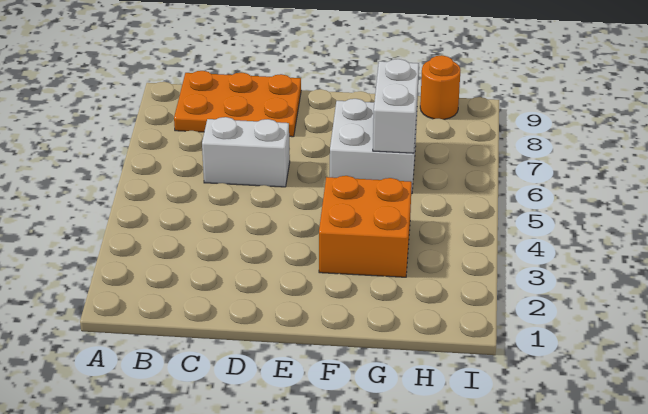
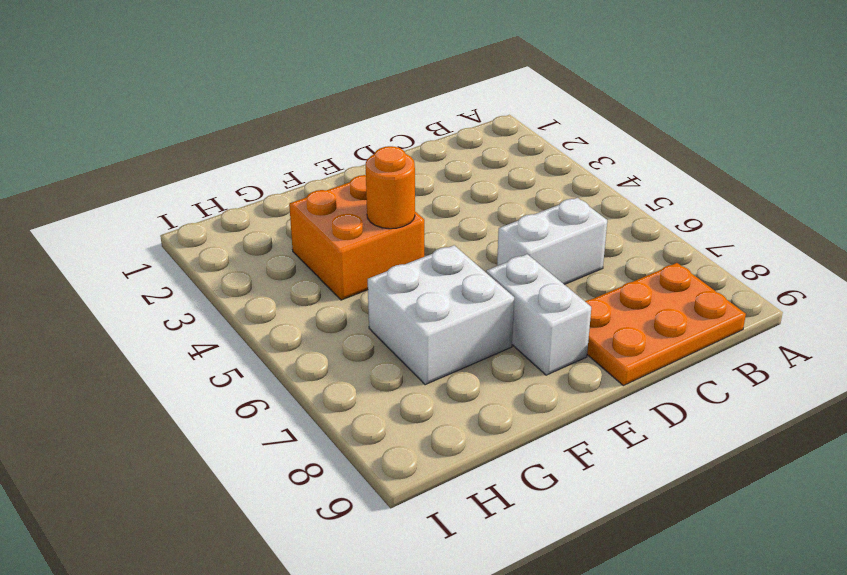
white brick G6:G7 level 2 -> white brick E7:E8 level 1
orange round brick H9 level 1 -> orange round brick F4 level 2

